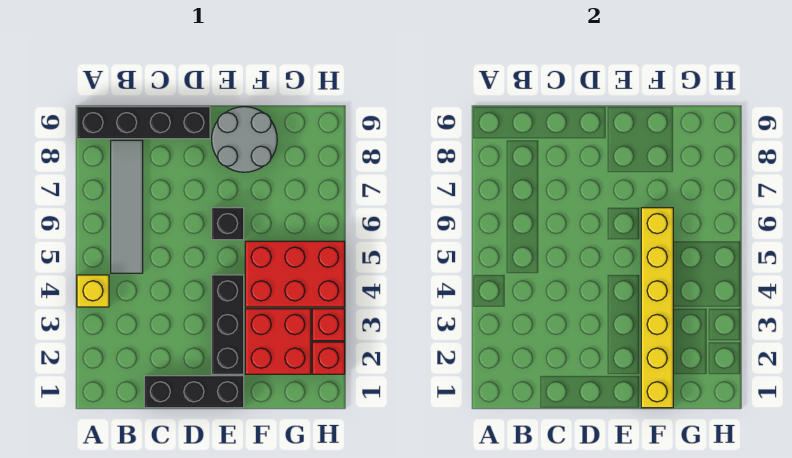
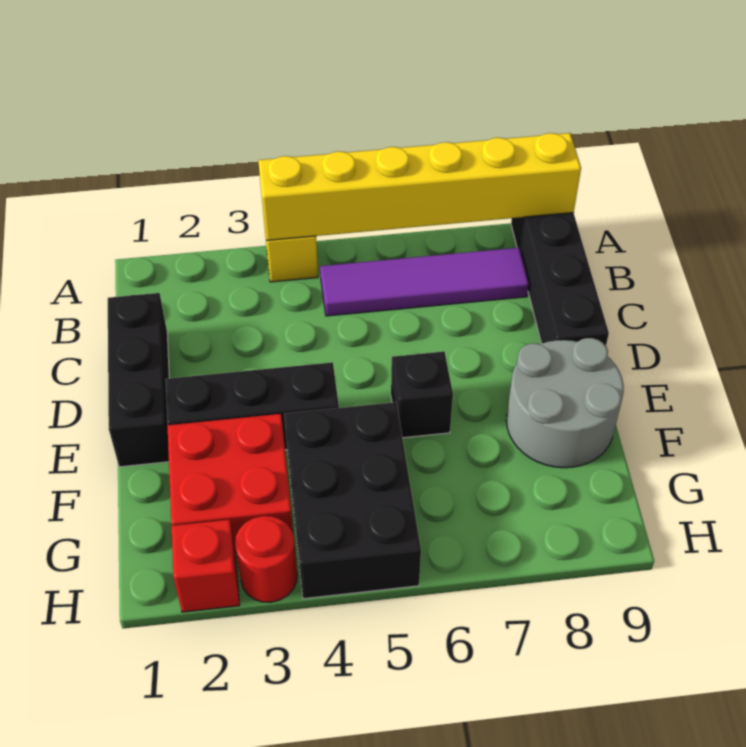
grey tile B5:B8 level 1 -> purple tile B5:B8 level 1
yellow brick F1:F6 level 2 -> yellow brick A4:A9 level 2
red brick F4:H5 level 1 -> black brick F4:H5 level 1
red brick H3 level 1 -> red round brick H3 level 1

